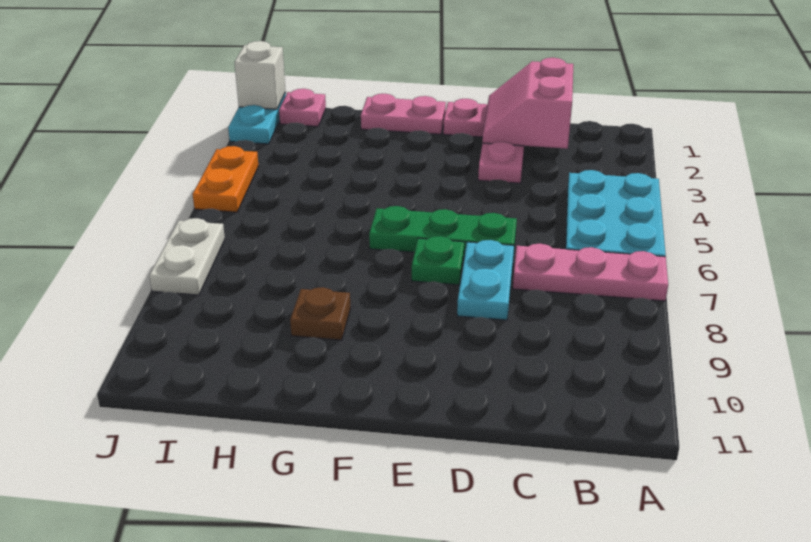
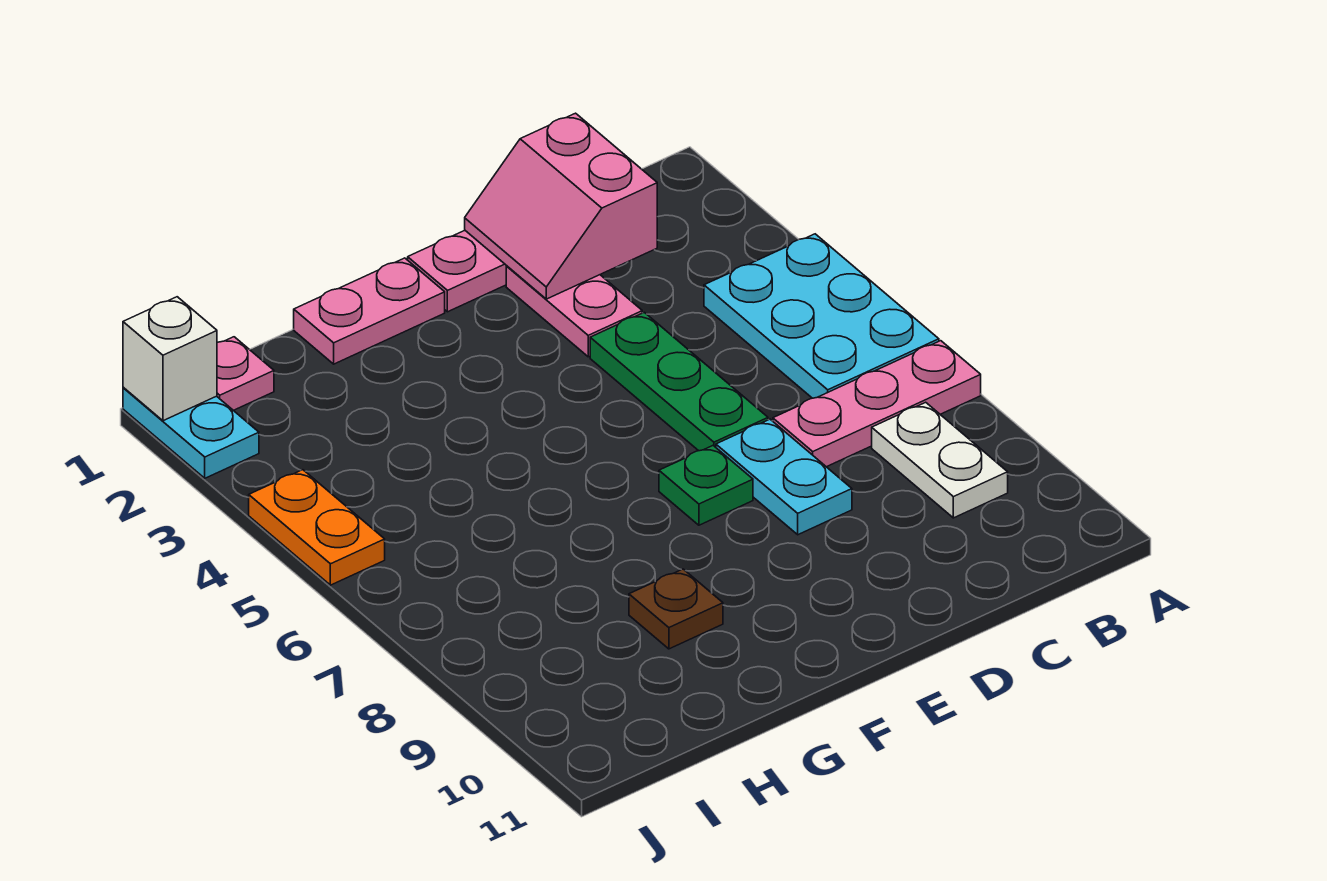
green plate D6:F6 level 1 -> green plate D4:D6 level 1
white plate J7:J8 level 1 -> white plate B8:B9 level 1

